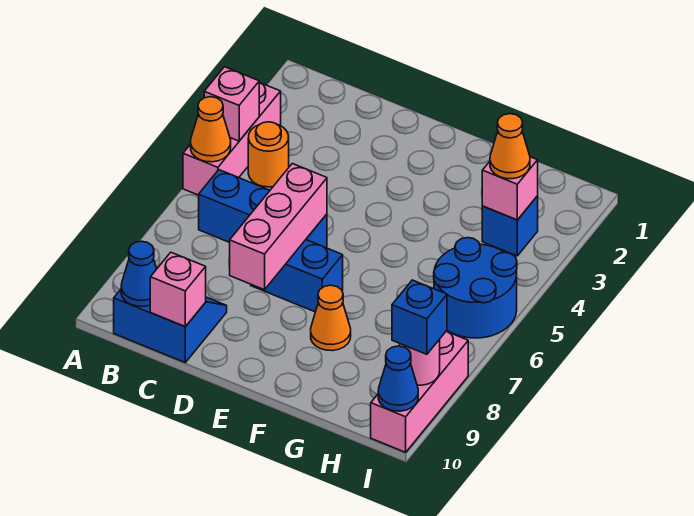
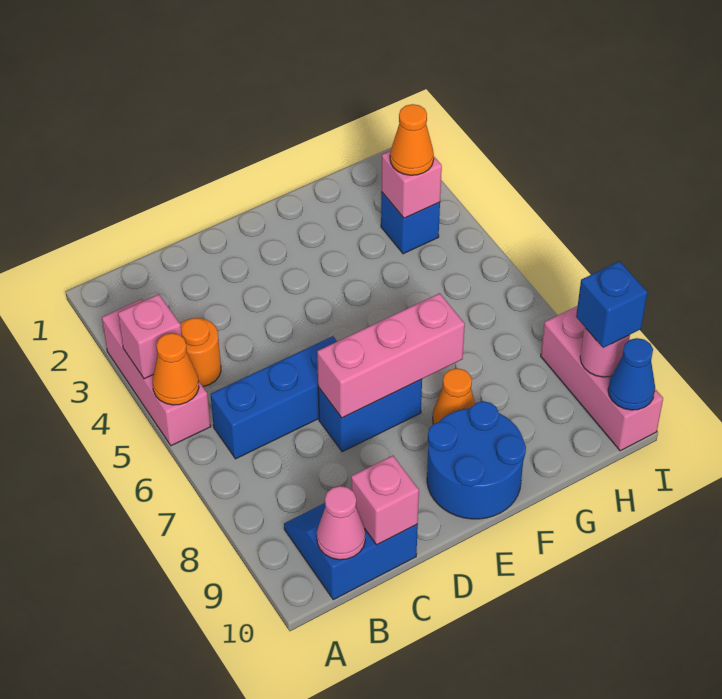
blue cone B10 level 2 -> pink cone B10 level 2
pink brick D6:D8 level 2 -> pink brick D7:F7 level 2
blue round brick H5:I6 level 1 -> blue round brick E9:F10 level 1

